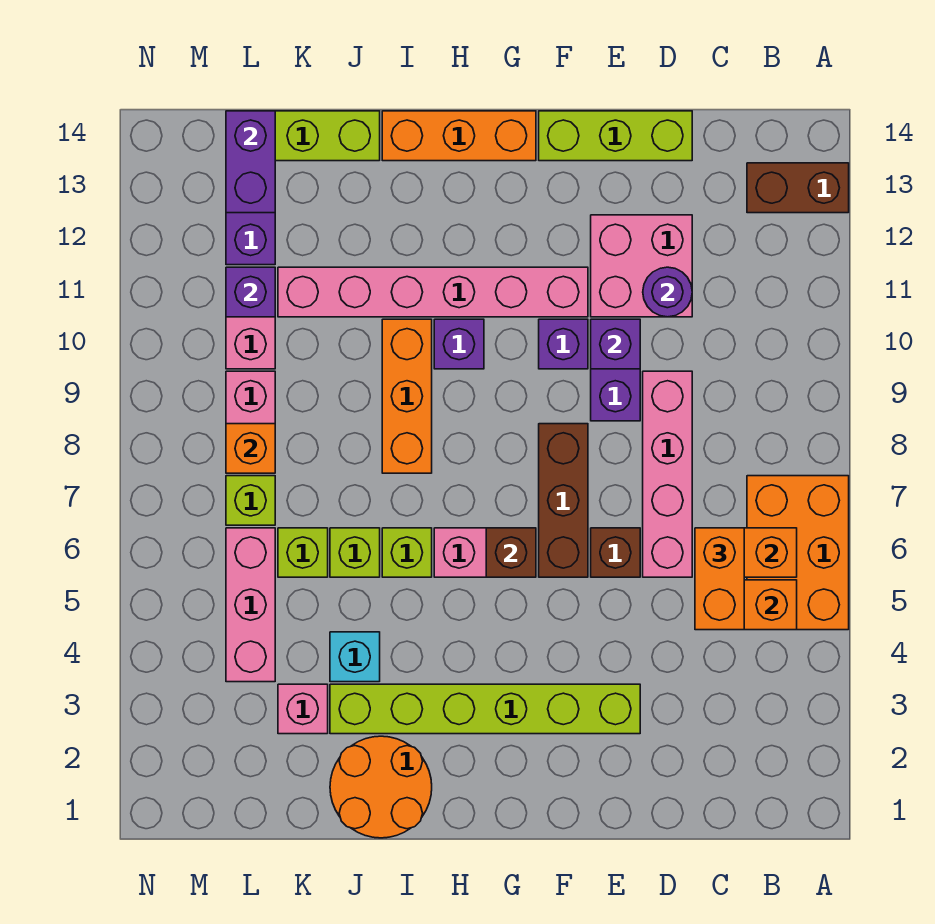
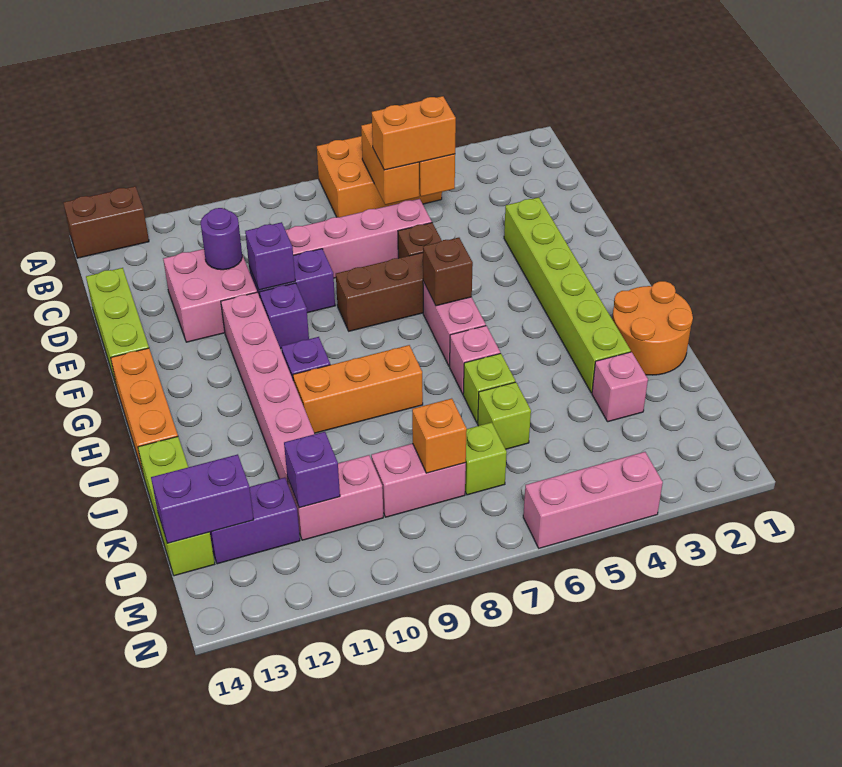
brown brick A13:B13 level 1 -> brown brick A13:A14 level 1
lime brick I6 level 1 -> pink brick I6 level 1
cyan brick J4 level 1 -> none
pink brick L4:L6 level 1 -> pink brick N4:N6 level 1

